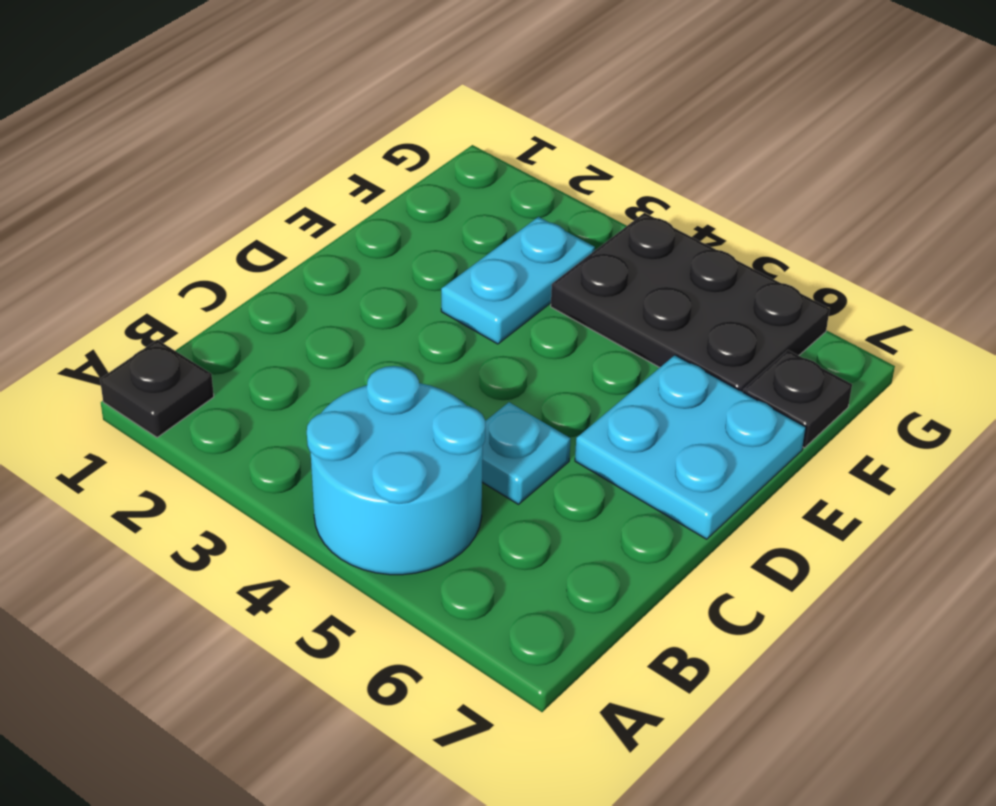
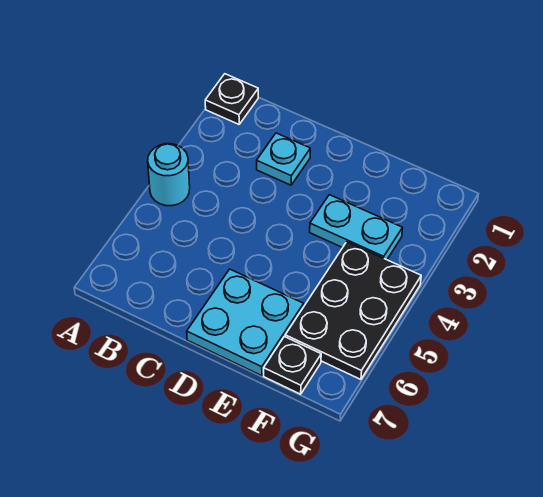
cyan round brick A4:B5 level 1 -> cyan round brick A4 level 1
cyan plate C5 level 1 -> cyan plate C2 level 1

